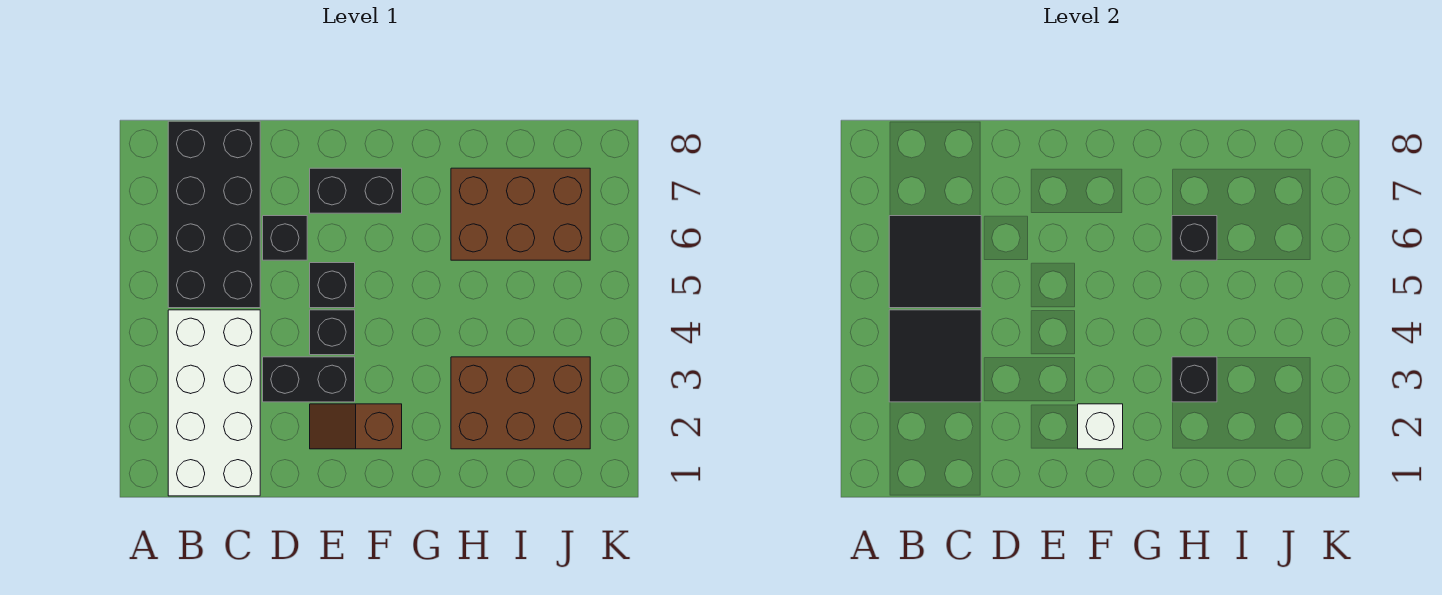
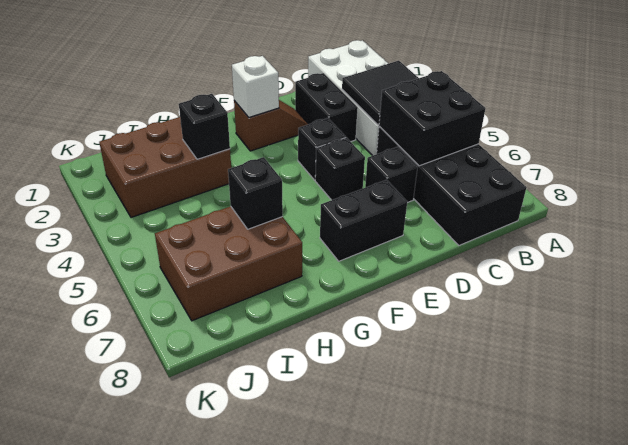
black tile B5:C6 level 2 -> black brick B5:C6 level 2
black brick D3:E3 level 1 -> black brick D2:D3 level 1

